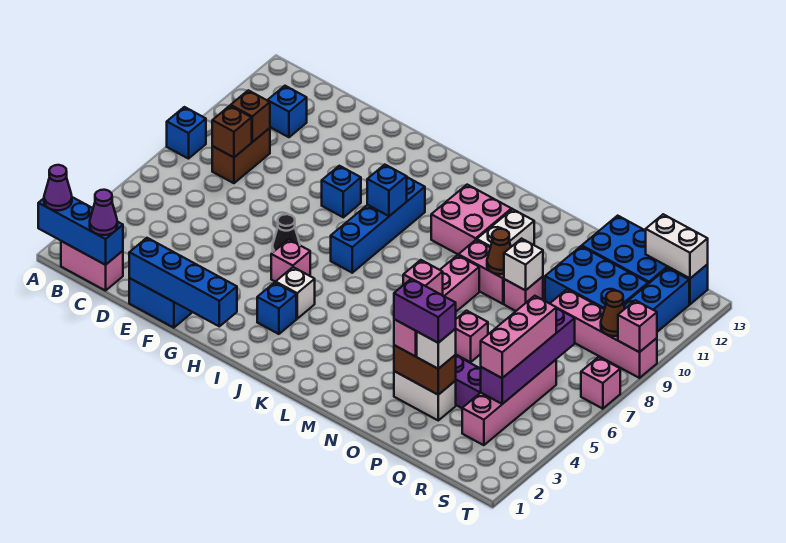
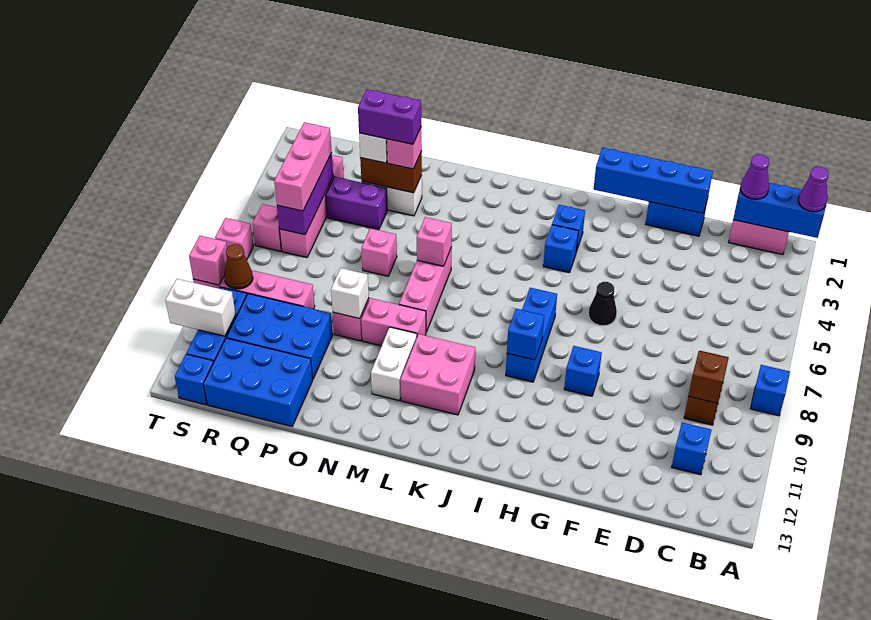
brown brick C8 level 2 -> none
pink brick H5 level 1 -> pink brick S6 level 1
white brick I4 level 1 -> blue brick I4 level 1
blue brick I7:I10 level 1 -> blue brick I7:I9 level 1
brown cone N9 level 2 -> none
purple brick R4:R7 level 2 -> purple brick R4:R6 level 2
white brick R13:S13 level 2 -> white brick S11:T11 level 2

